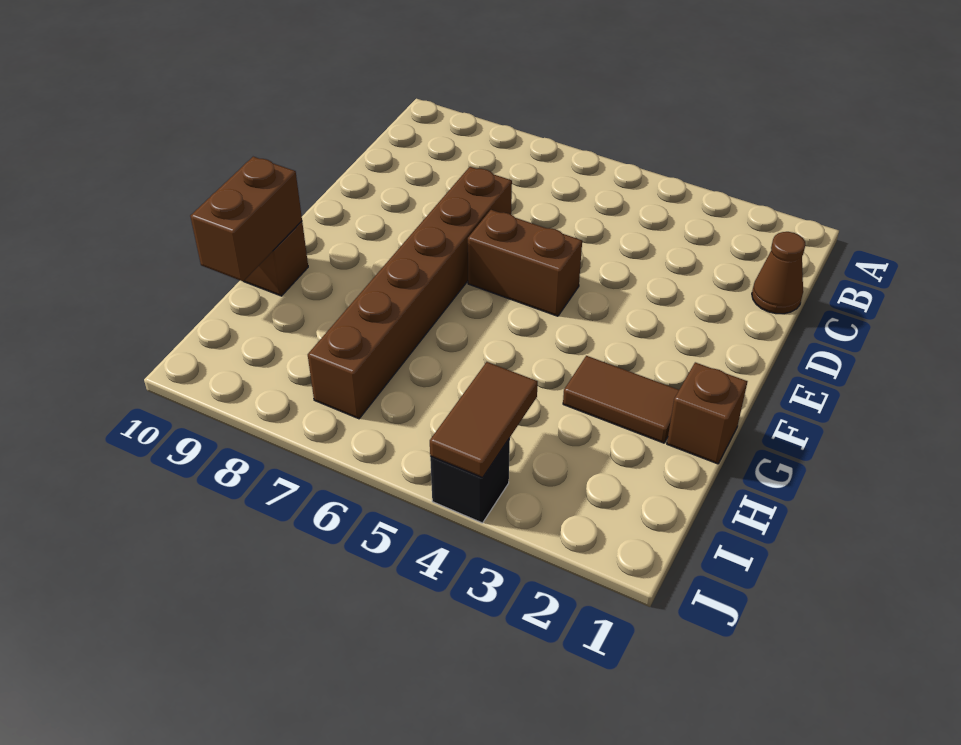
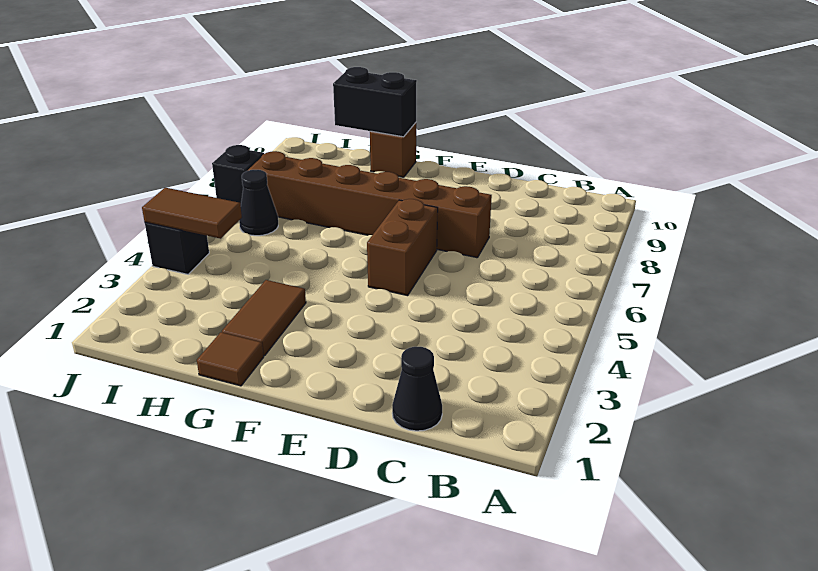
brown cone C1 level 1 -> black cone C1 level 1
brown brick G1 level 1 -> brown tile G1 level 1
brown brick G10:H10 level 2 -> black brick G10:H10 level 2
none -> black cone I6 level 1
none -> black brick J7 level 1

